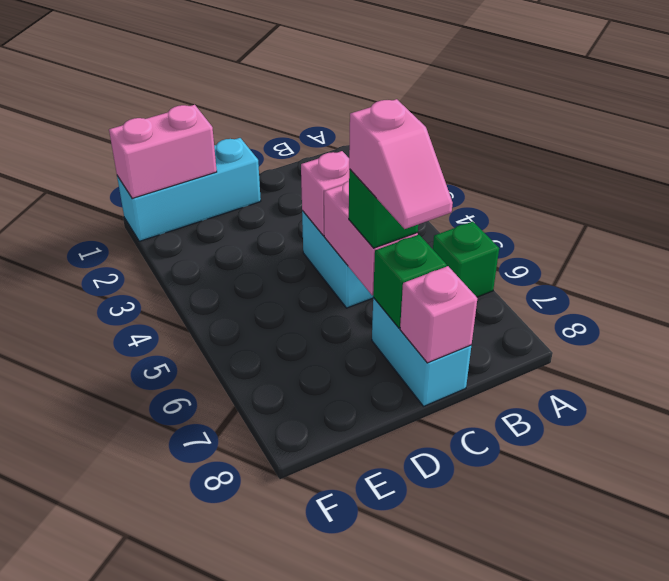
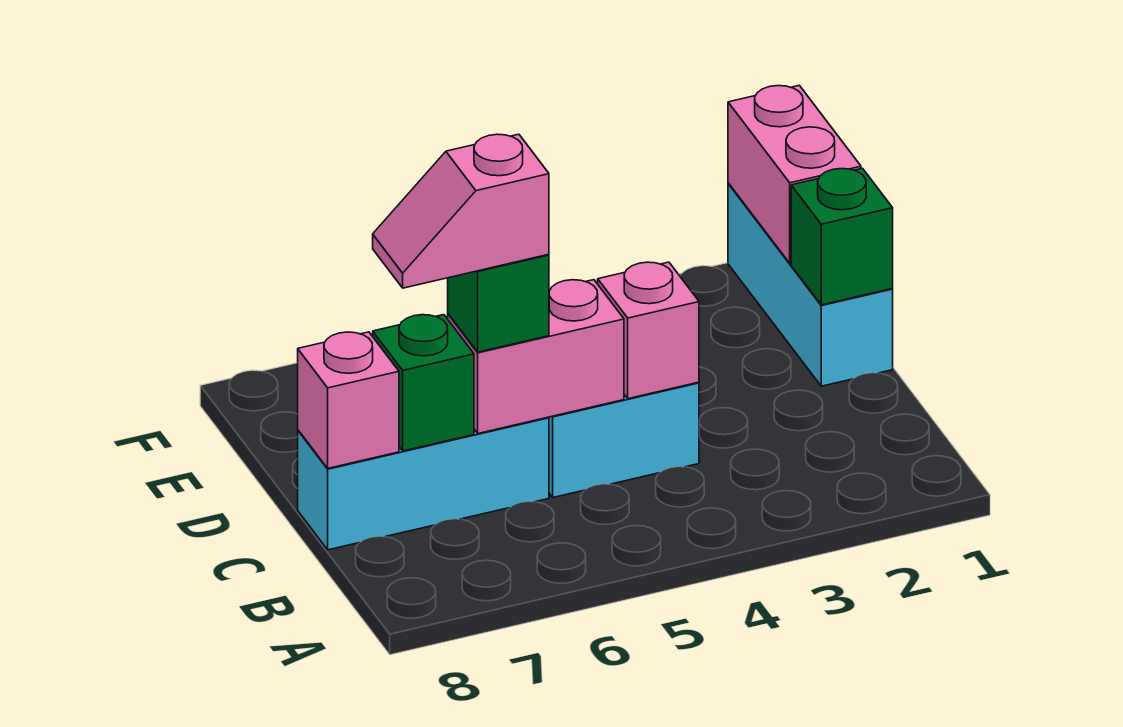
green brick A6 level 1 -> green brick D1 level 2
cyan brick C7:C8 level 1 -> cyan brick C6:C8 level 1

